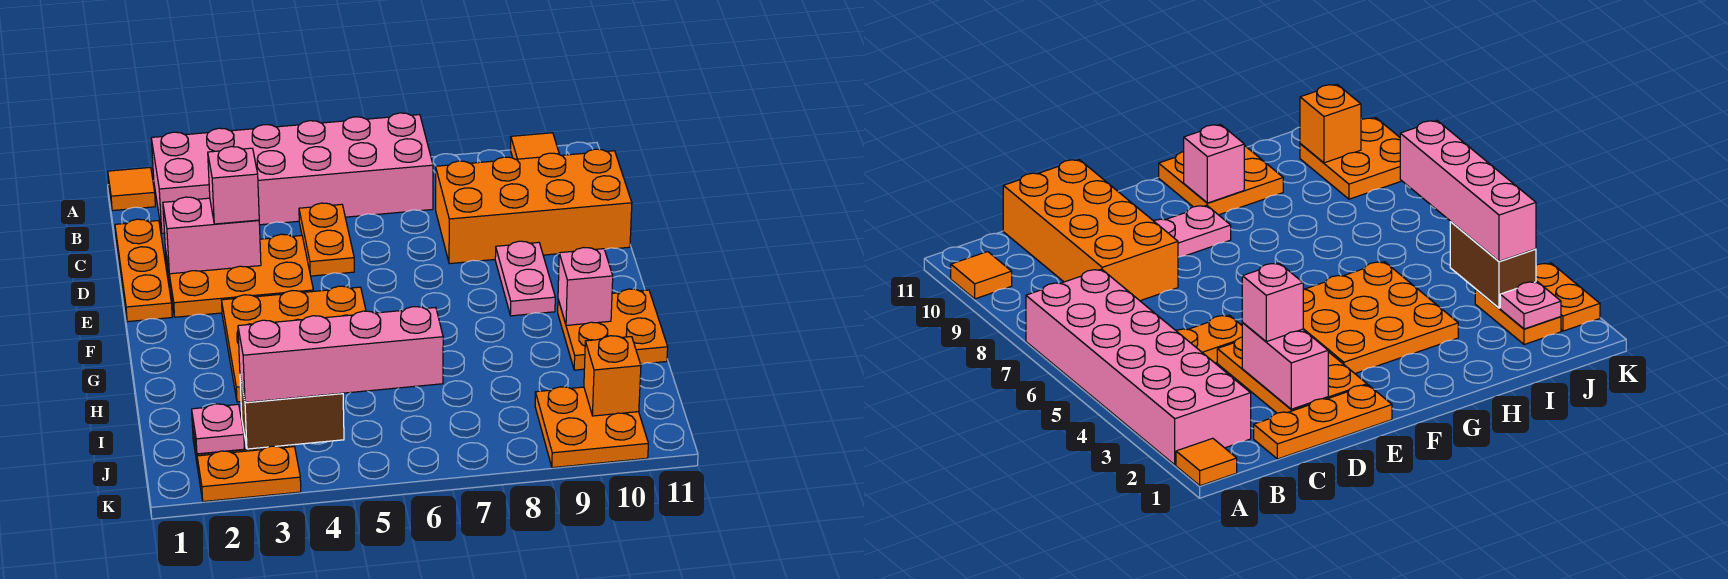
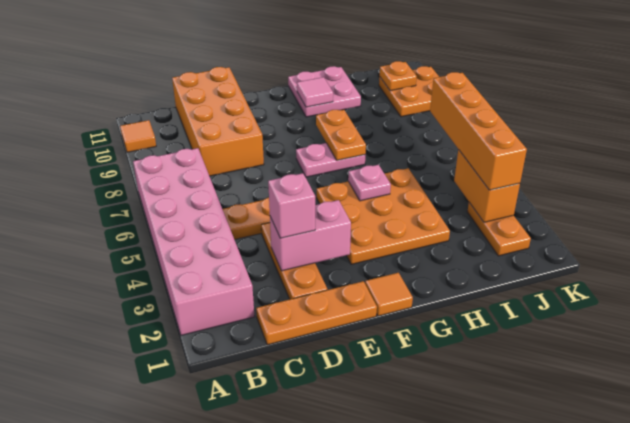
orange tile A1 level 1 -> orange tile F1 level 1
orange plate D2:E4 level 1 -> orange plate D2:D4 level 1
pink brick D2:D3 level 2 -> pink brick D3:E3 level 2
pink plate E9:F9 level 1 -> pink plate F7:G7 level 1
orange plate G10:H11 level 1 -> pink plate G10:H11 level 1
pink brick G10 level 2 -> pink tile G10 level 2
pink plate J2 level 2 -> pink plate G5 level 2
brown brick J3:J4 level 2 -> orange brick J3:J4 level 2
pink brick J3:J6 level 3 -> orange brick J3:J6 level 3
orange brick J10 level 2 -> orange plate J10 level 2
orange plate K2:K3 level 1 -> orange plate G7:G8 level 2

